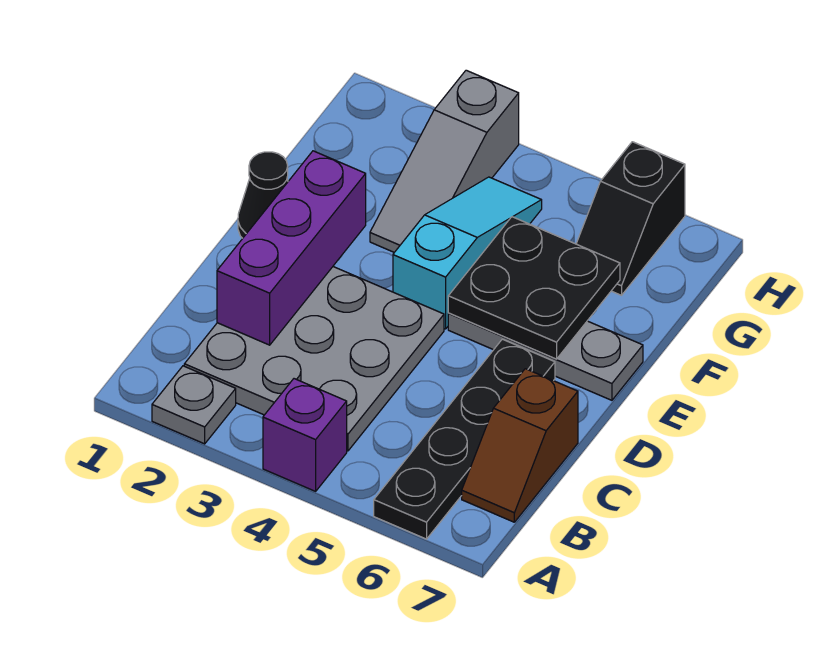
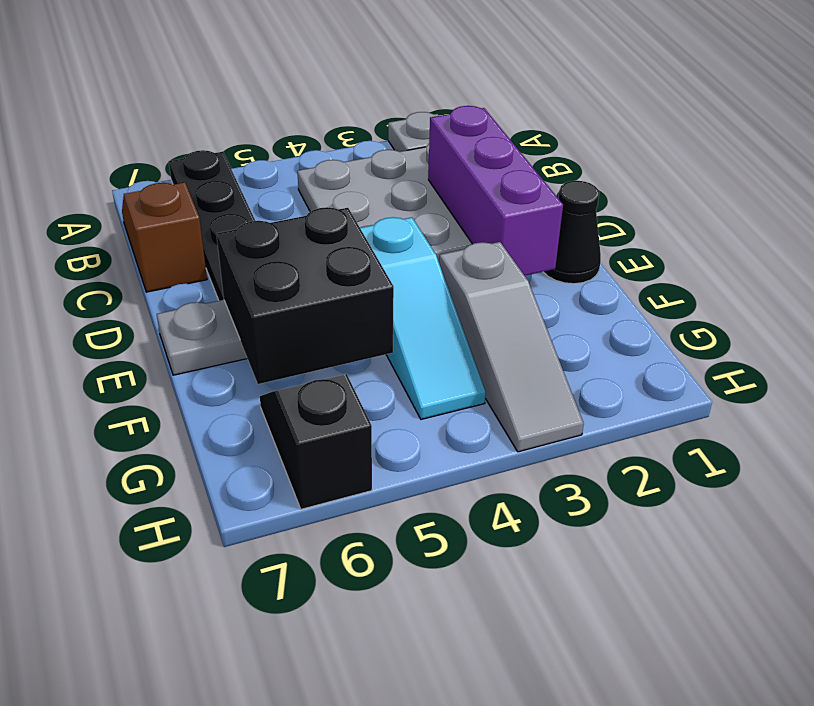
purple brick A4 level 1 -> none
black plate E5:F6 level 2 -> black brick E5:F6 level 2
grey slope F3:H3 level 1 top H -> grey slope F3:H3 level 1 top F

